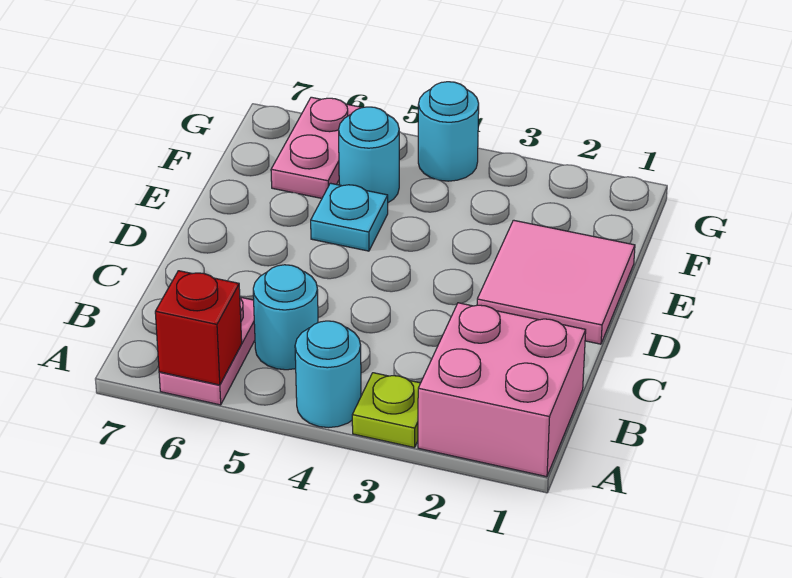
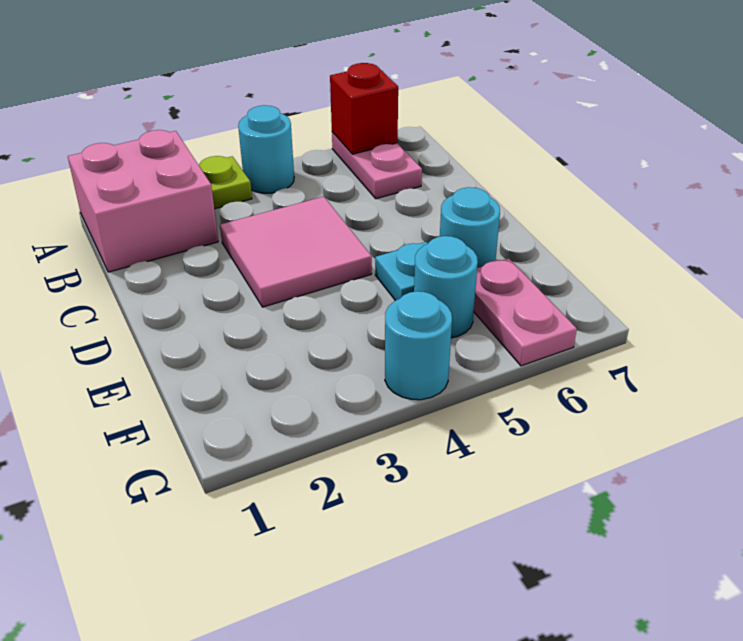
cyan round brick B5 level 1 -> cyan round brick E6 level 1
pink tile D1:E2 level 1 -> pink tile C3:D4 level 1

